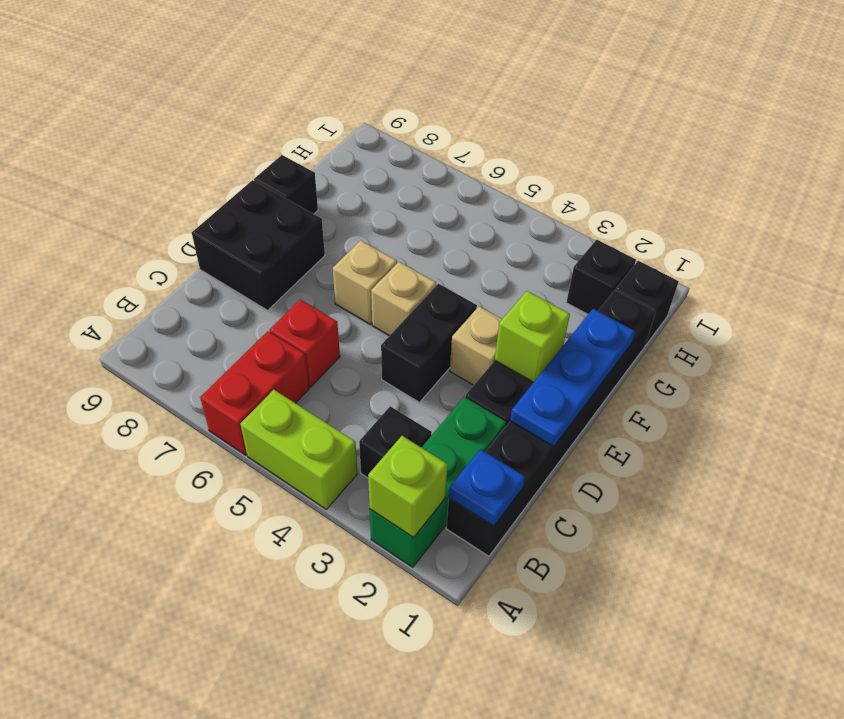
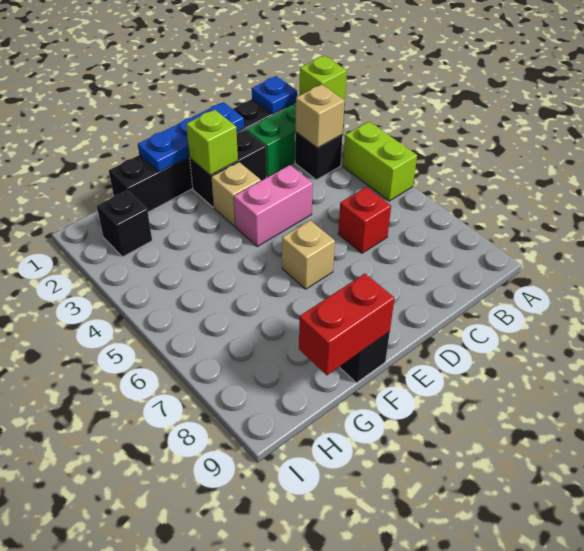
red brick A6:B6 level 1 -> red brick F9:G9 level 2
black brick D4:E4 level 1 -> pink brick D4:E4 level 1
black brick D8:E9 level 1 -> none
tan brick E5 level 1 -> tan brick B3 level 2
black brick H1 level 1 -> none

